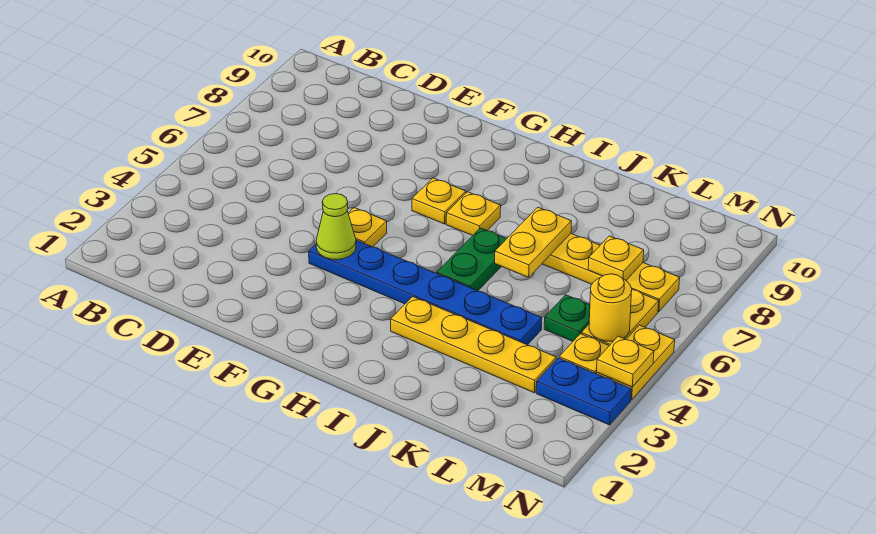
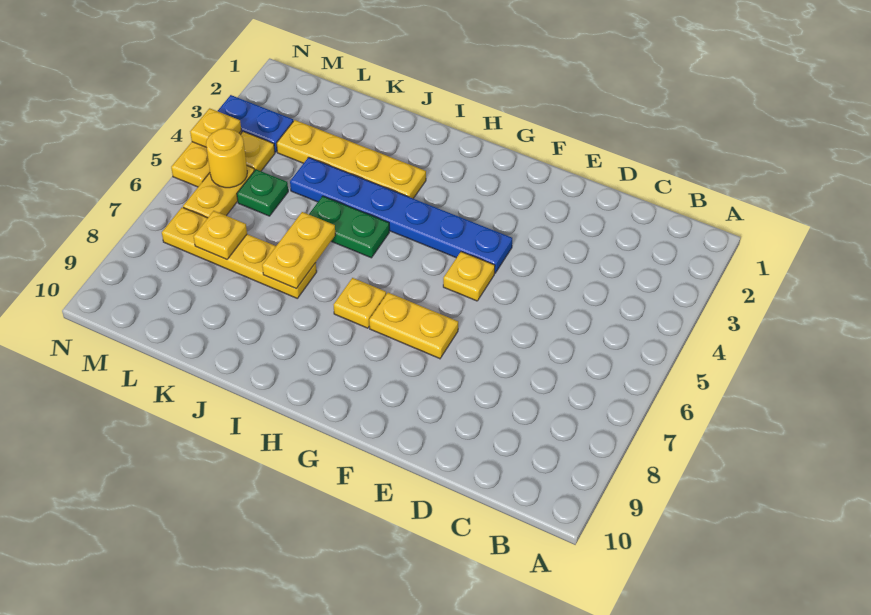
lime cone F4 level 2 -> none
yellow plate G7 level 1 -> yellow plate F7:G7 level 1
green plate I5:I6 level 1 -> green plate I5:J5 level 1

